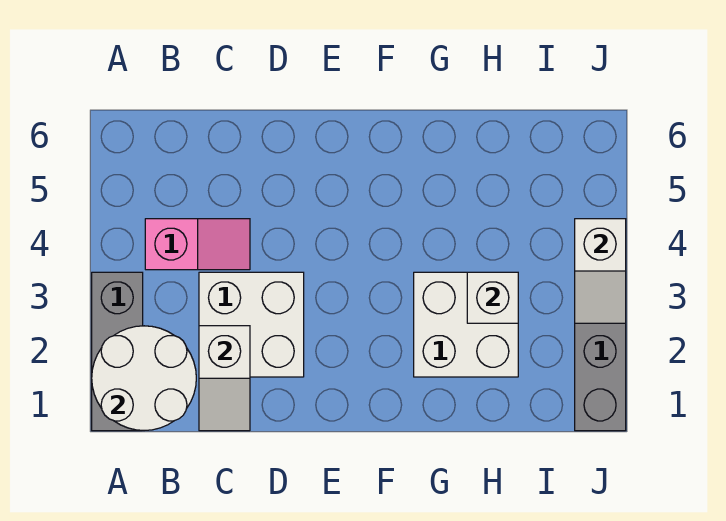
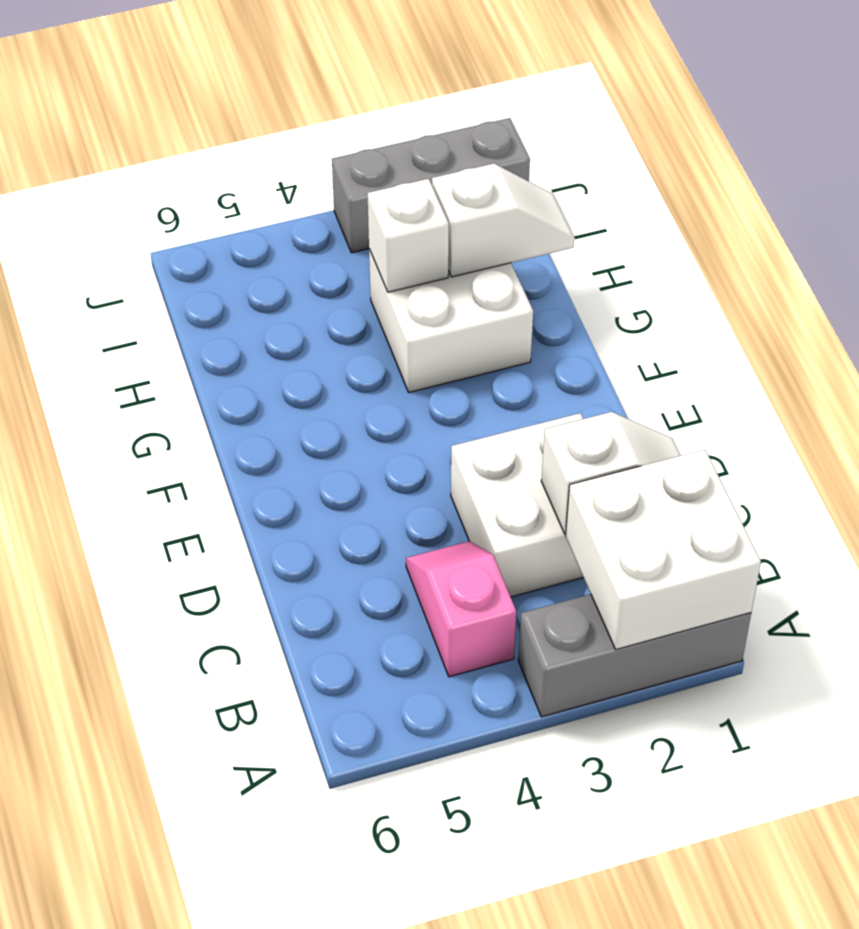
white round brick A1:B2 level 2 -> white brick A1:B2 level 2
white slope J3:J4 level 2 top 4 -> white slope H1:H2 level 2 top 2

